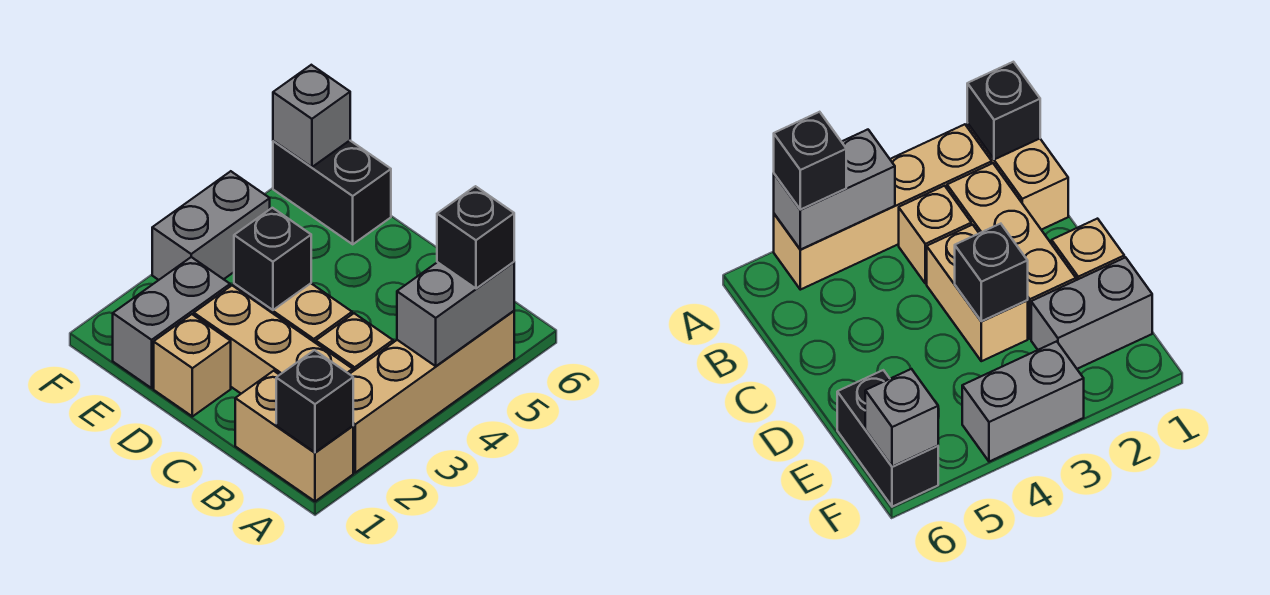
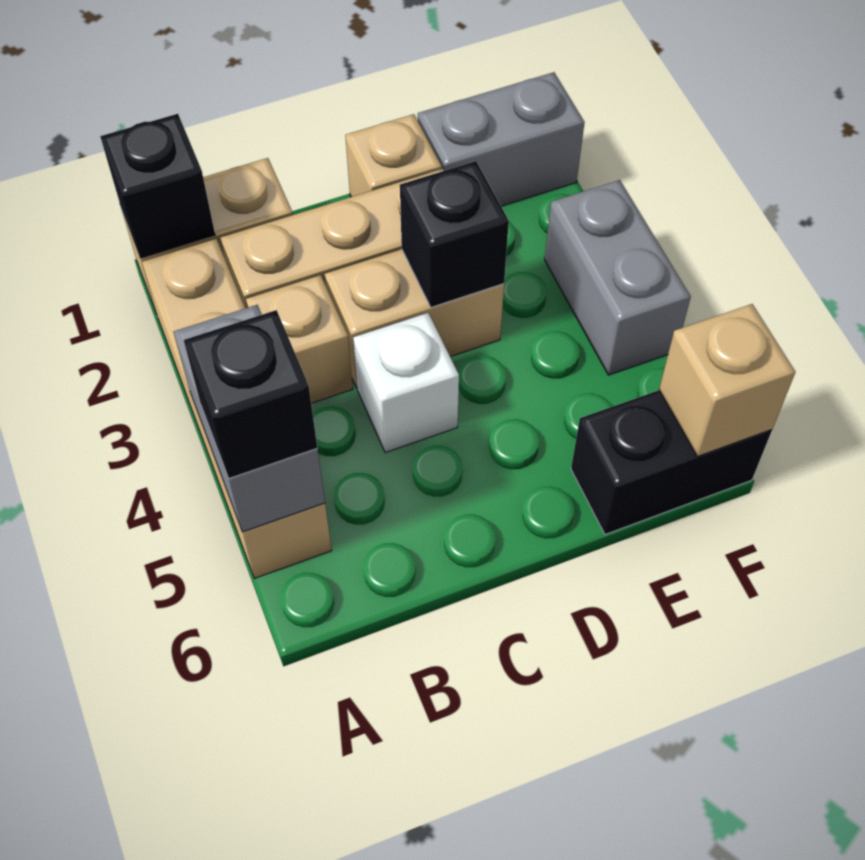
none -> white brick C4 level 1
grey brick E1:E2 level 1 -> grey brick E1:F1 level 1
grey brick F6 level 2 -> tan brick F6 level 2

